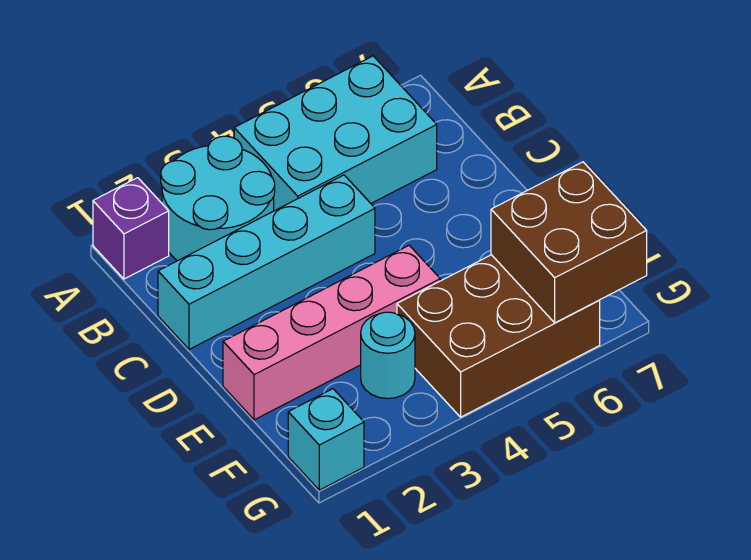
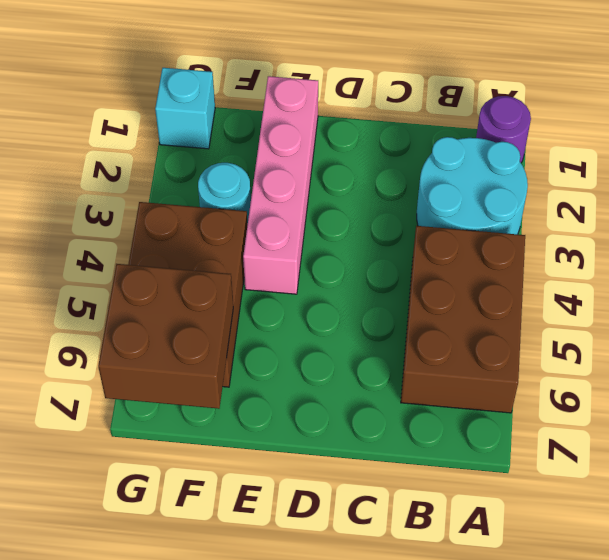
purple brick A1 level 1 -> purple round brick A1 level 1
cyan brick A4:B6 level 1 -> brown brick A4:B6 level 1
cyan brick C1:C4 level 1 -> none

